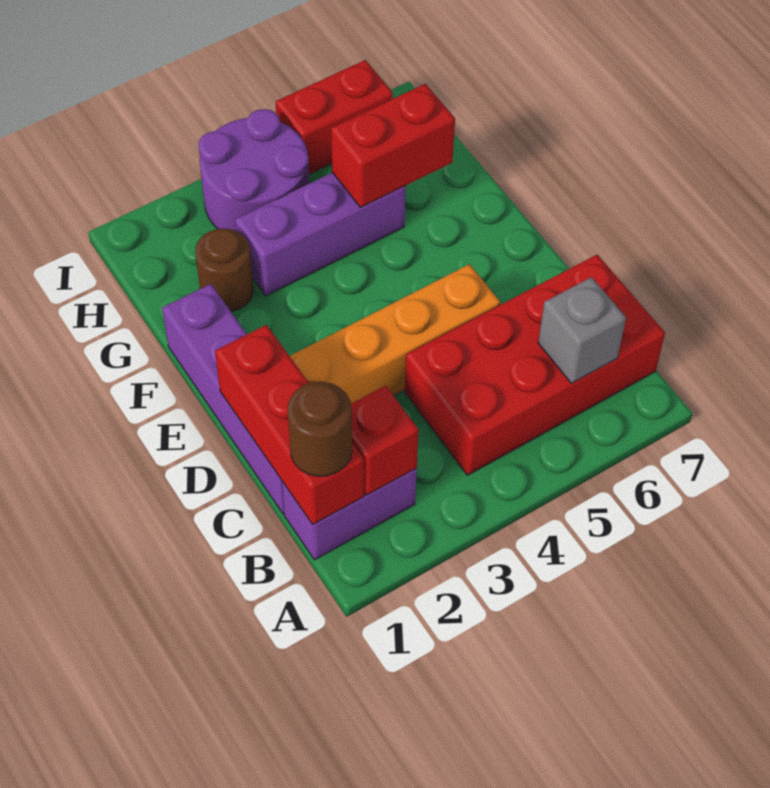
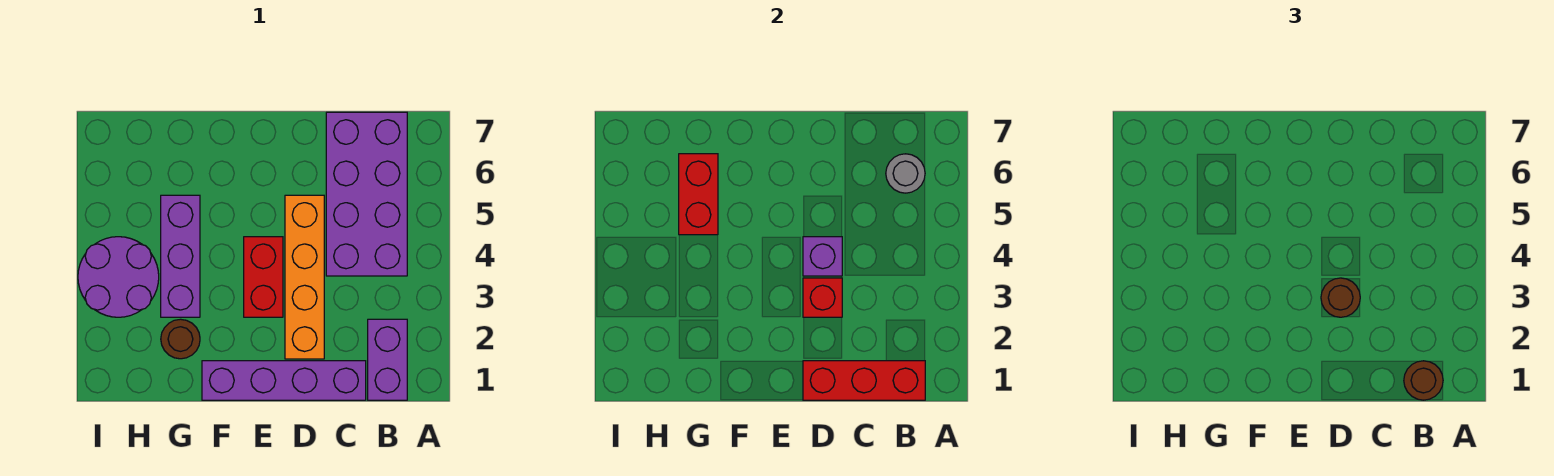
red brick B2 level 2 -> red brick D3 level 2
red brick B4:C7 level 1 -> purple brick B4:C7 level 1
grey brick B6 level 2 -> grey round brick B6 level 2
none -> brown round brick D3 level 3
none -> purple brick D4 level 2
red brick I5:I6 level 1 -> red brick E3:E4 level 1

